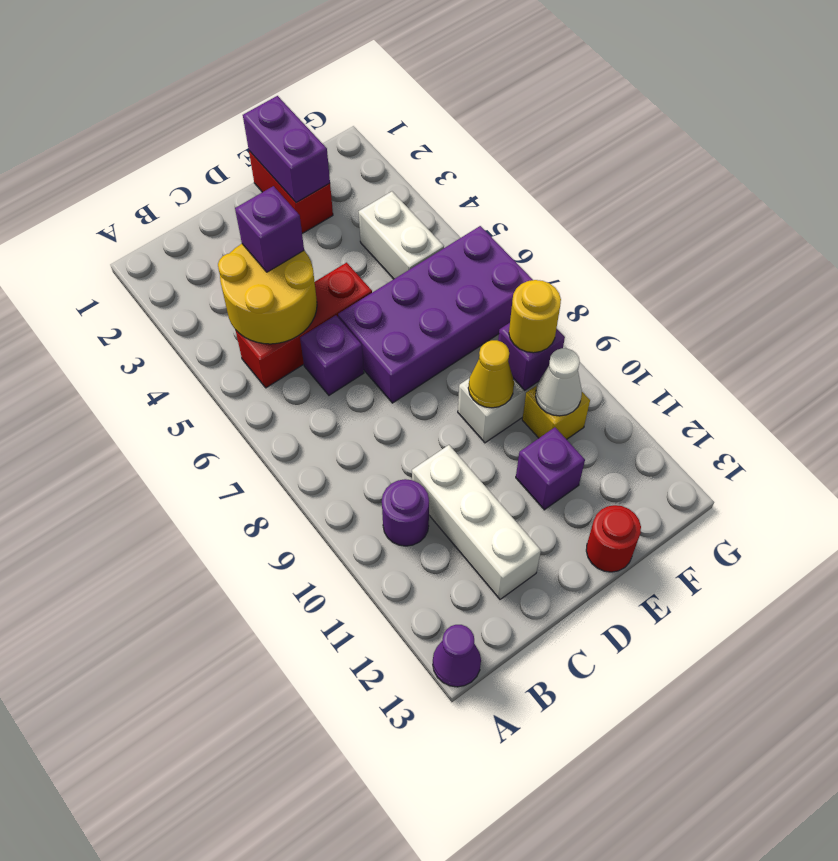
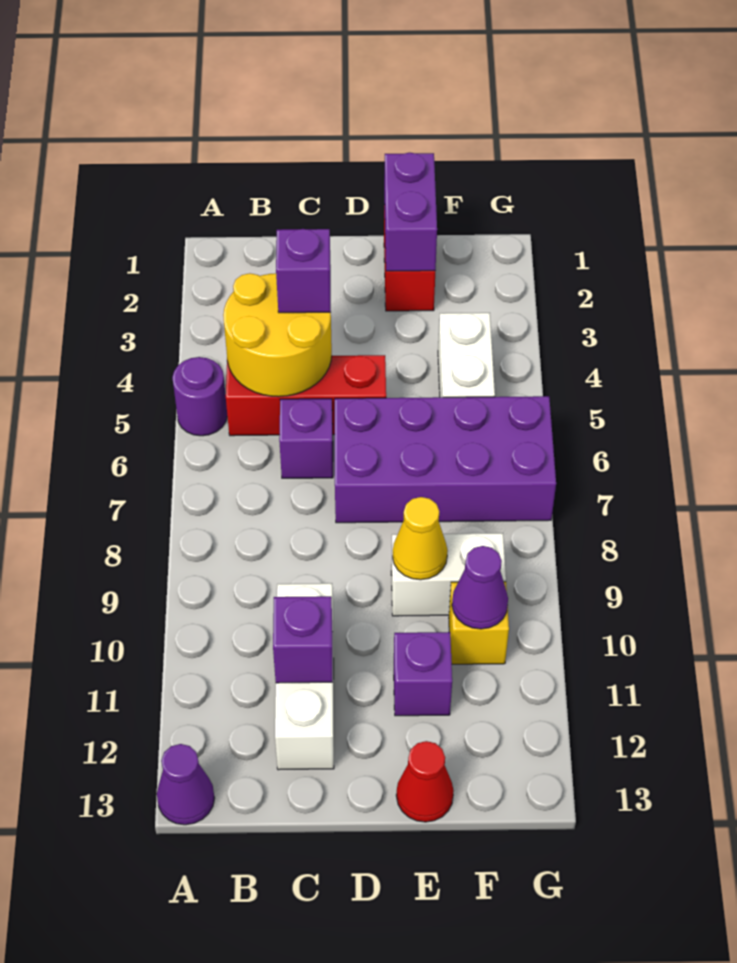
purple round brick B10 level 1 -> purple round brick A5 level 1
red round brick E13 level 1 -> red cone E13 level 1
purple brick F9 level 2 -> purple brick C11 level 2
yellow round brick F9 level 3 -> none
white cone F10 level 2 -> purple cone F10 level 2

